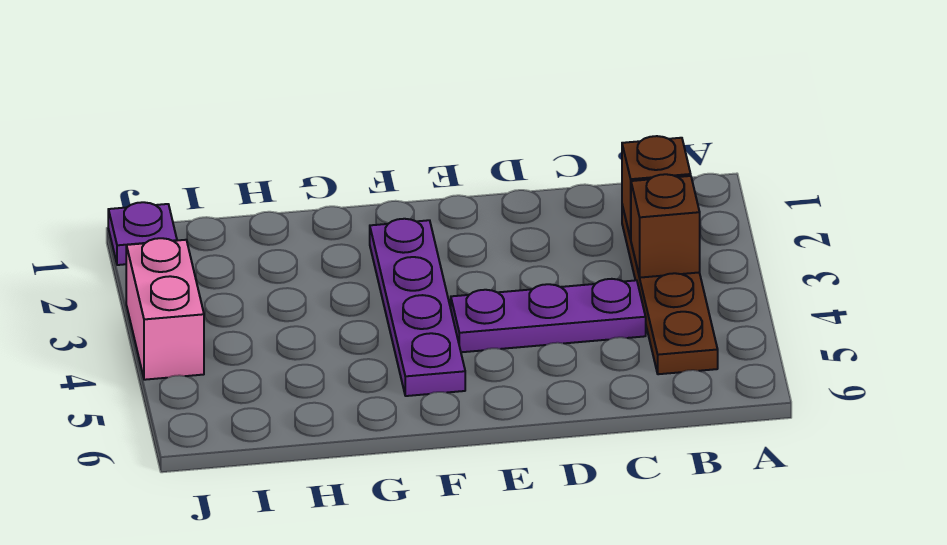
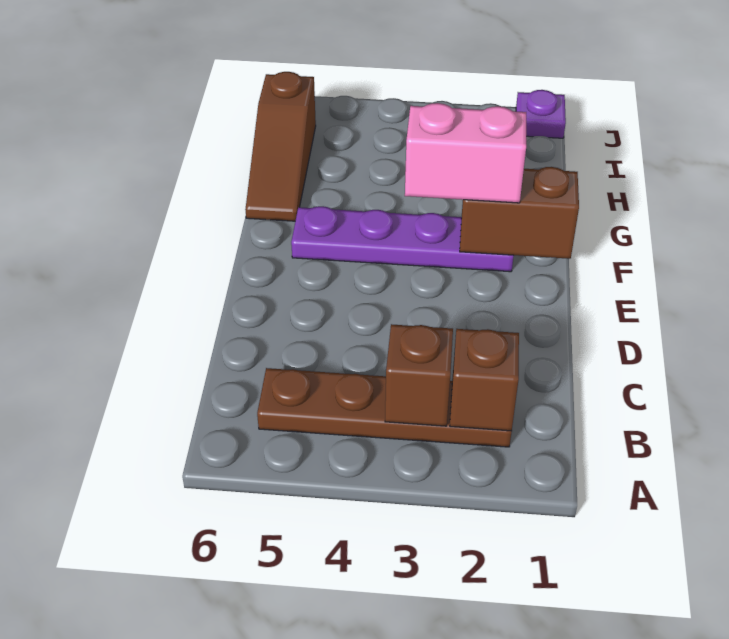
purple plate C4:E4 level 1 -> none
none -> brown brick F1:F2 level 2
none -> brown slope G6:I6 level 1 top I
pink brick J3:J4 level 1 -> pink brick F2:F3 level 3

